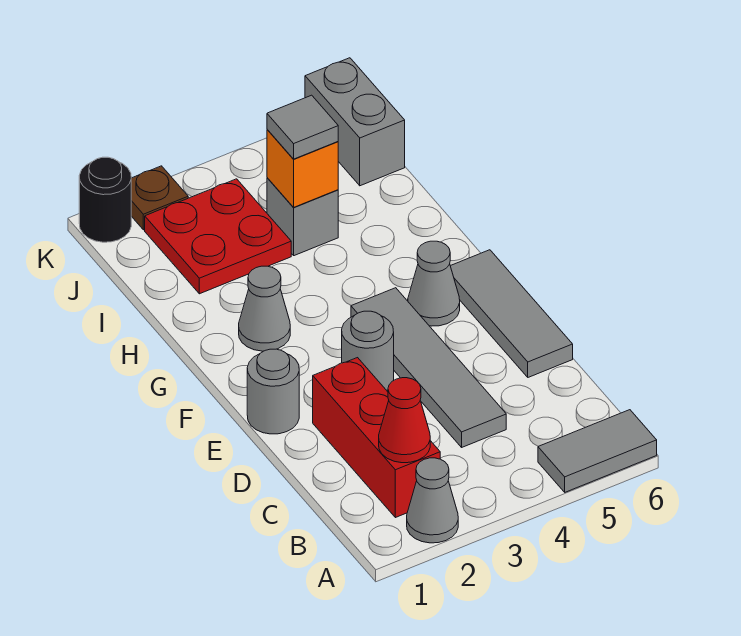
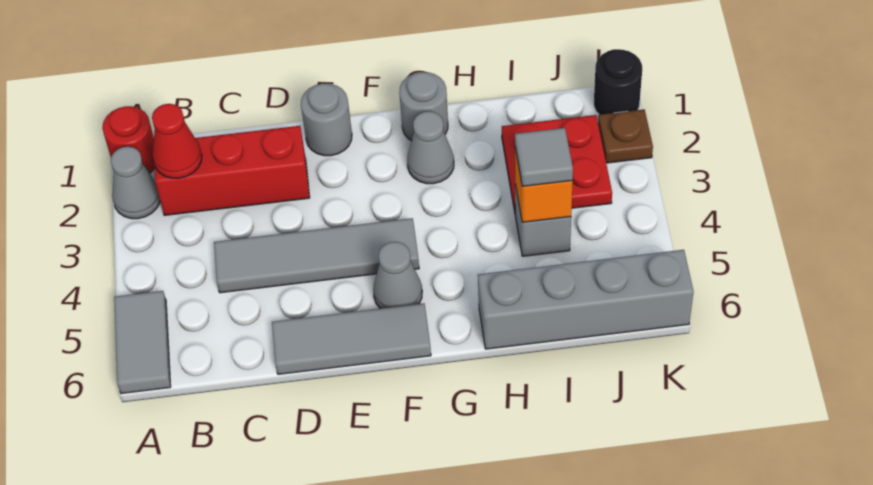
none -> red round brick A1 level 1
grey round brick E3 level 1 -> grey round brick G1 level 1
grey brick J6:K6 level 1 -> grey brick H6:K6 level 1

